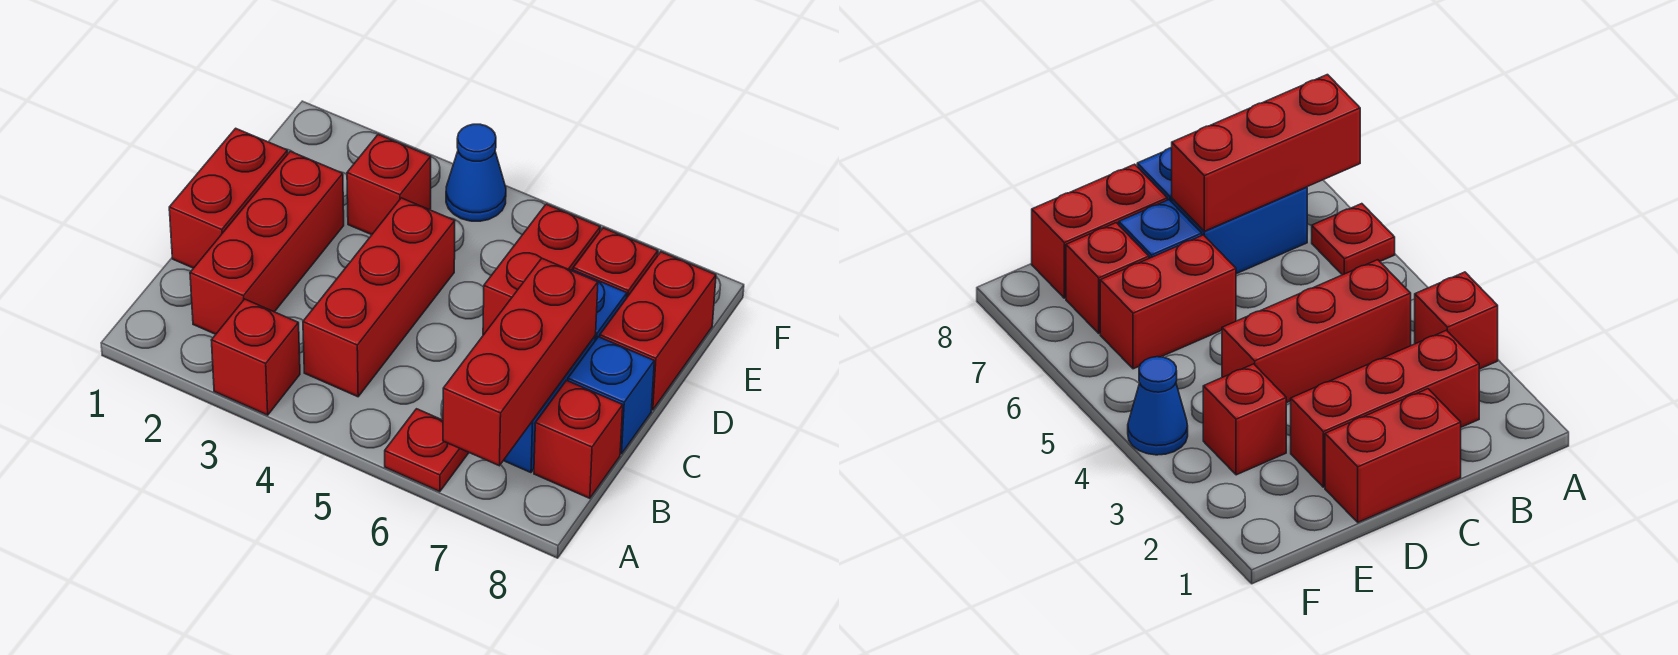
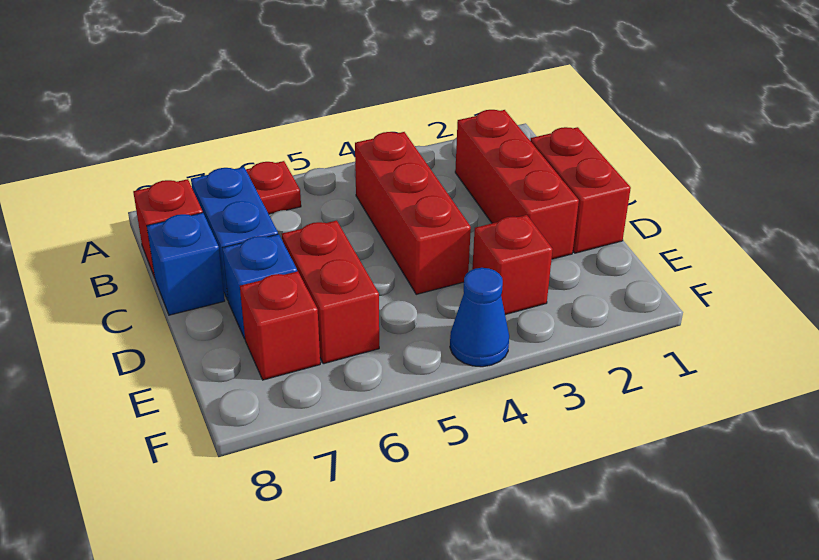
red brick A3 level 1 -> none
red brick A7:C7 level 2 -> none
red brick D8:E8 level 1 -> none

